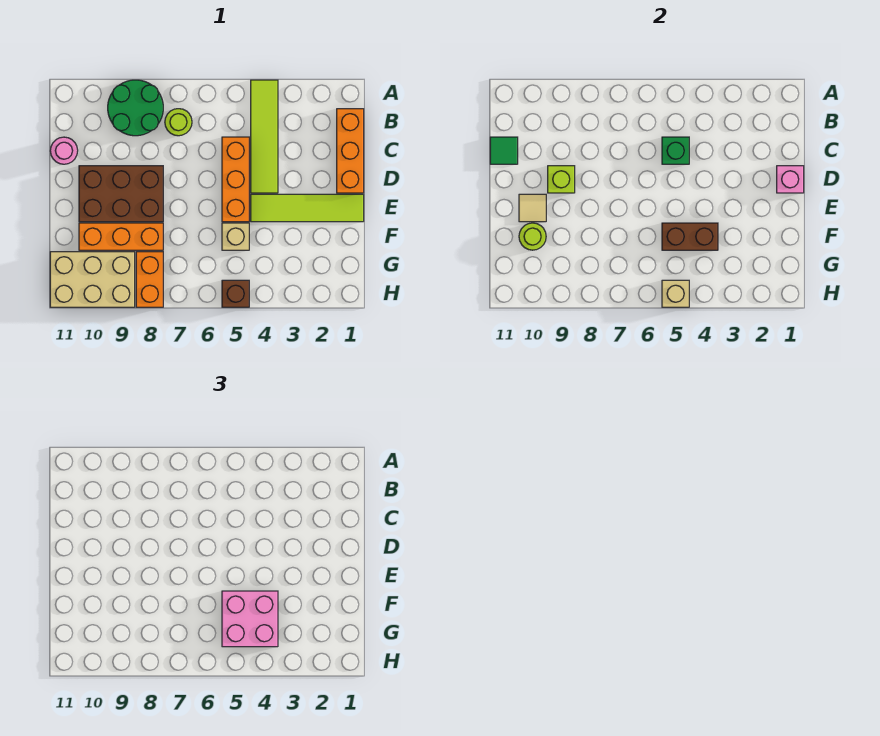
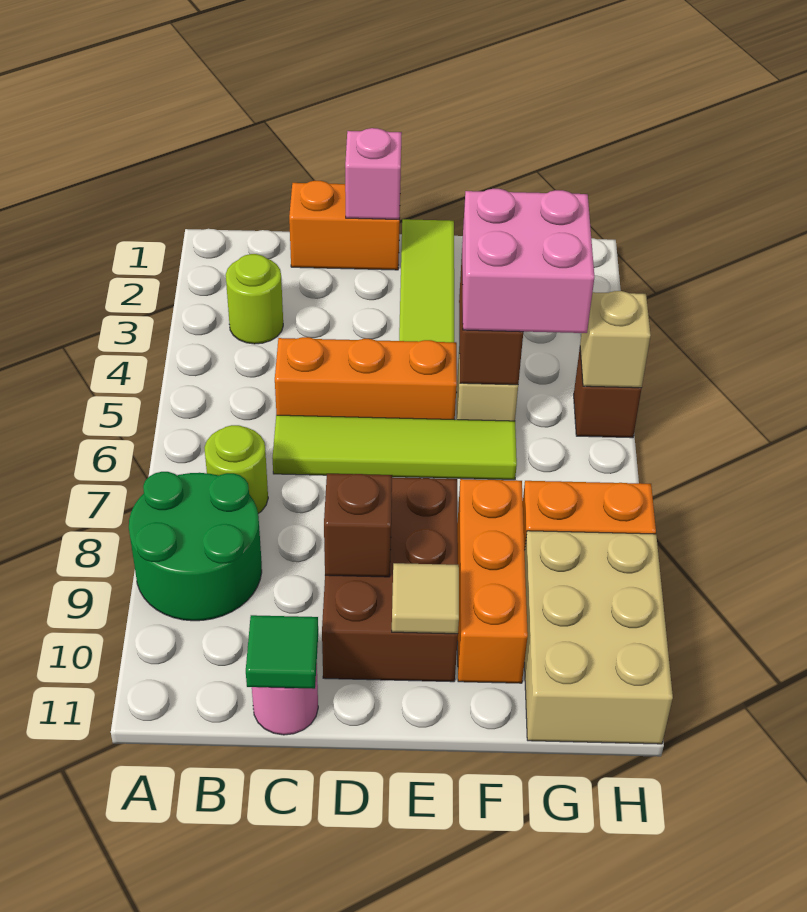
lime tile A4:D4 level 1 -> lime tile C6:F6 level 1
orange brick B1:D1 level 1 -> orange brick C1:D1 level 1
green brick C5 level 2 -> none
lime brick D9 level 2 -> brown brick D9 level 2
lime round brick F10 level 2 -> lime round brick B3 level 1

